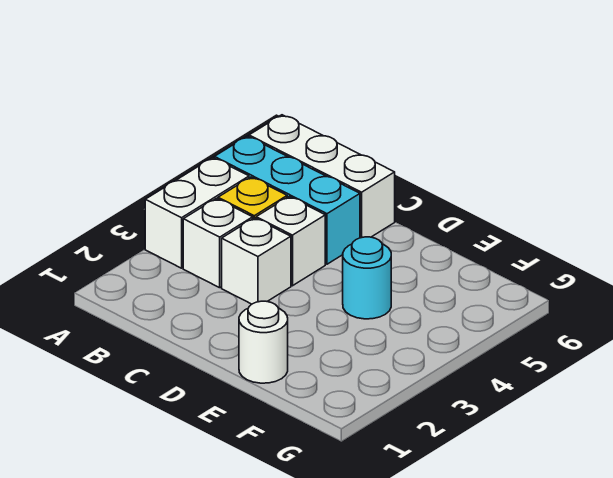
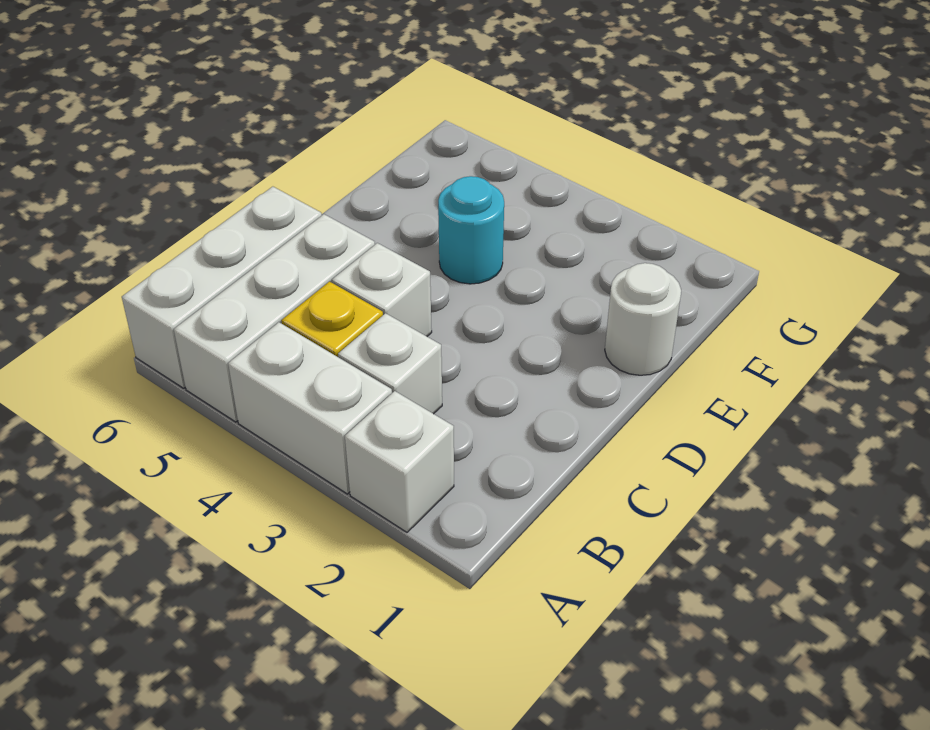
cyan brick A5:C5 level 1 -> white brick A5:C5 level 1
white brick C3 level 1 -> white brick A2 level 1

